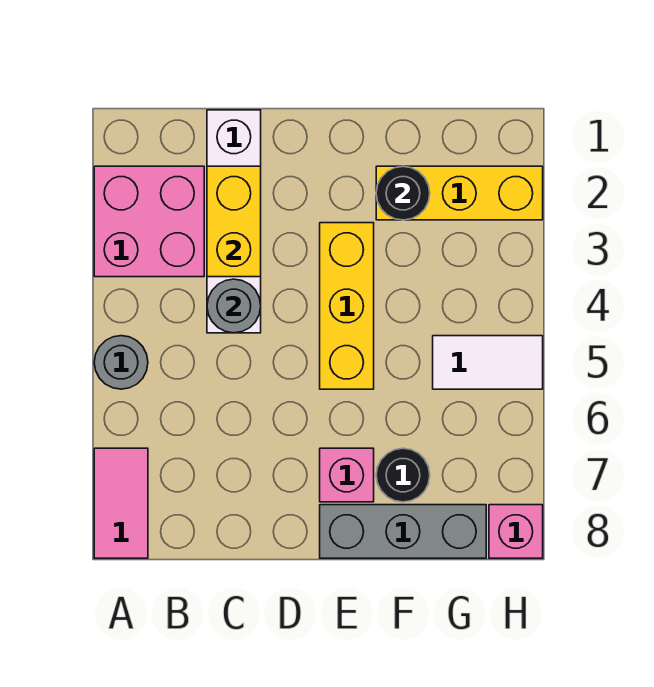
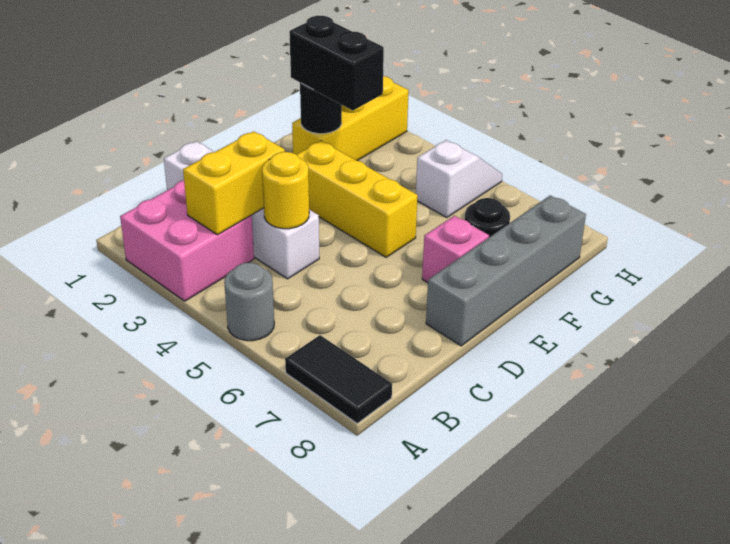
pink tile A7:A8 level 1 -> black tile A7:A8 level 1
yellow brick C2:C3 level 2 -> yellow brick B3:C3 level 2
grey round brick C4 level 2 -> yellow round brick C4 level 2
grey brick E8:G8 level 1 -> grey brick D8:G8 level 1
none -> black brick F2:F3 level 3
white tile G5:H5 level 1 -> white slope G5:H5 level 1 top G
pink brick H8 level 1 -> none

